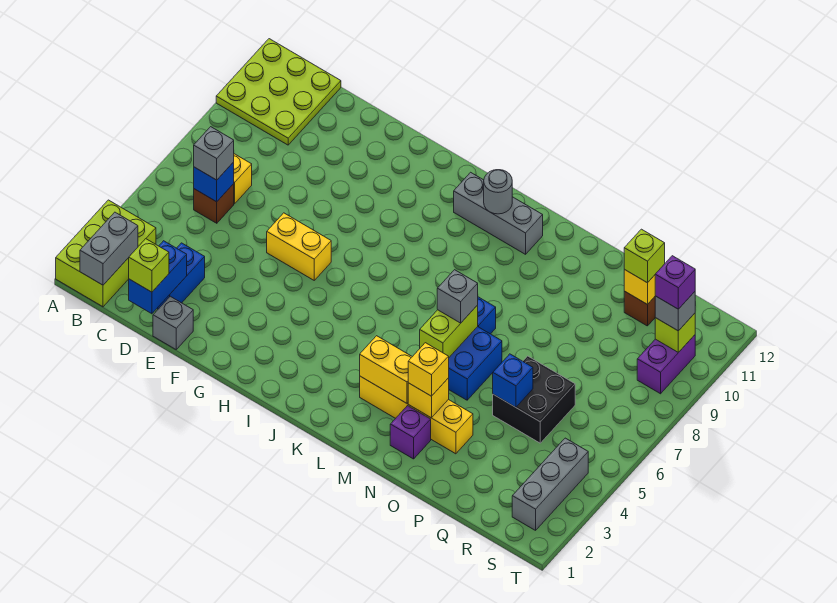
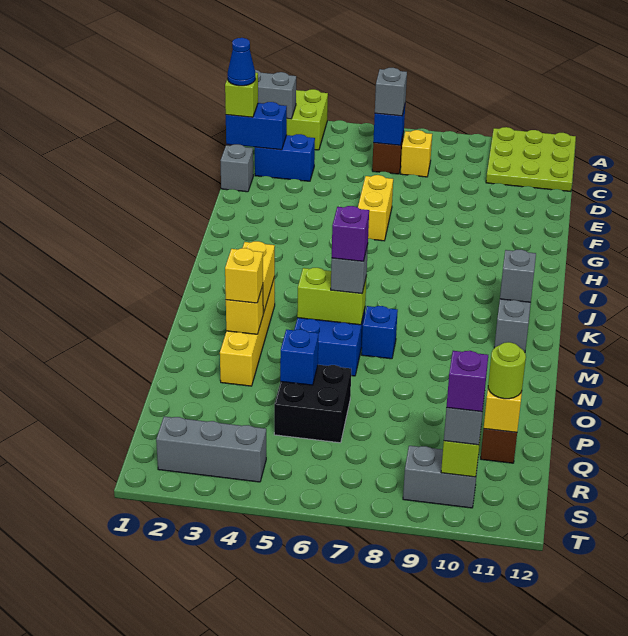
none -> blue cone D1 level 4
grey round brick K11 level 2 -> grey brick K11 level 2
purple brick N2 level 1 -> purple brick M6 level 4
lime brick Q11 level 3 -> lime round brick Q11 level 3
purple brick S9:S10 level 1 -> grey brick S9:S10 level 1

